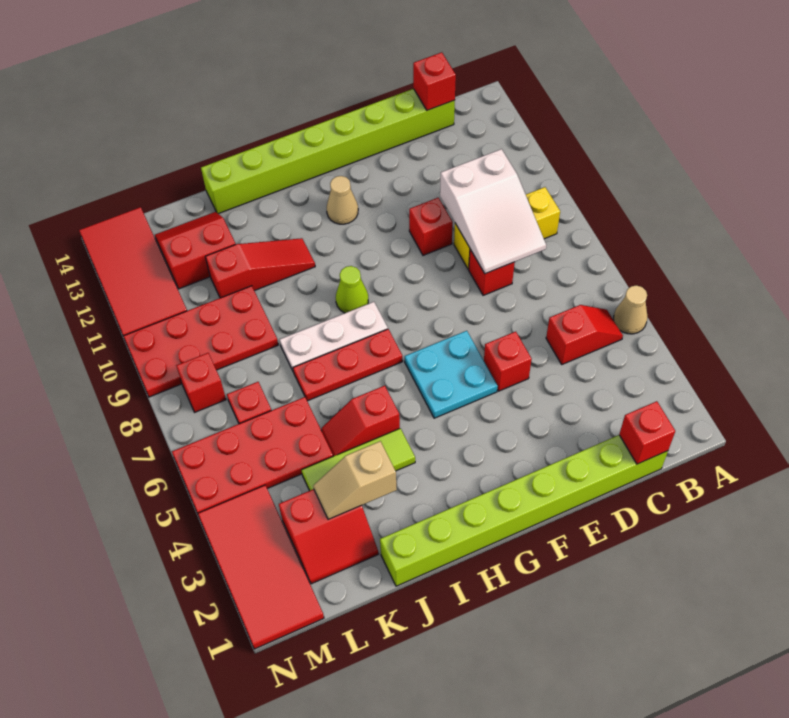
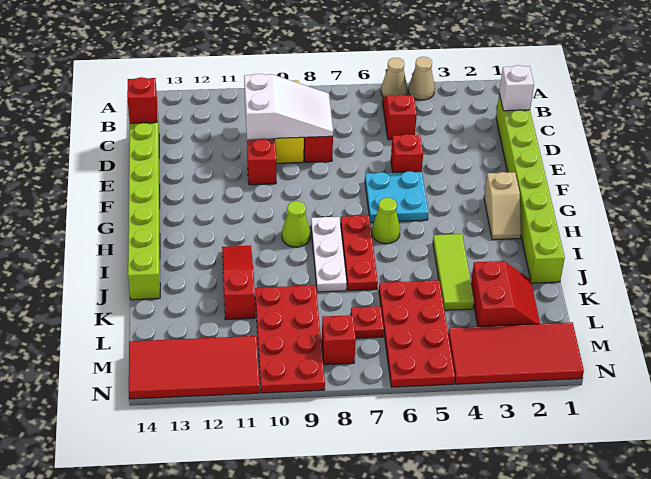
red brick C1 level 2 -> white brick C1 level 2
tan cone G12 level 1 -> tan cone A4 level 1
none -> lime cone H6 level 1
red slope I5:J5 level 1 top I -> none
tan slope J3:K3 level 2 top J -> tan slope G2:H2 level 1 top G
red slope K12:L13 level 1 top 12 -> none

